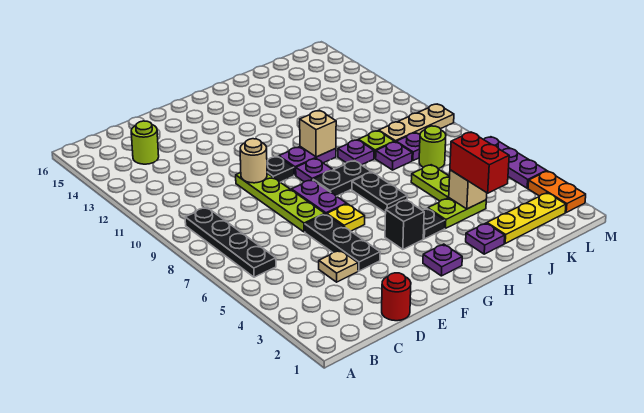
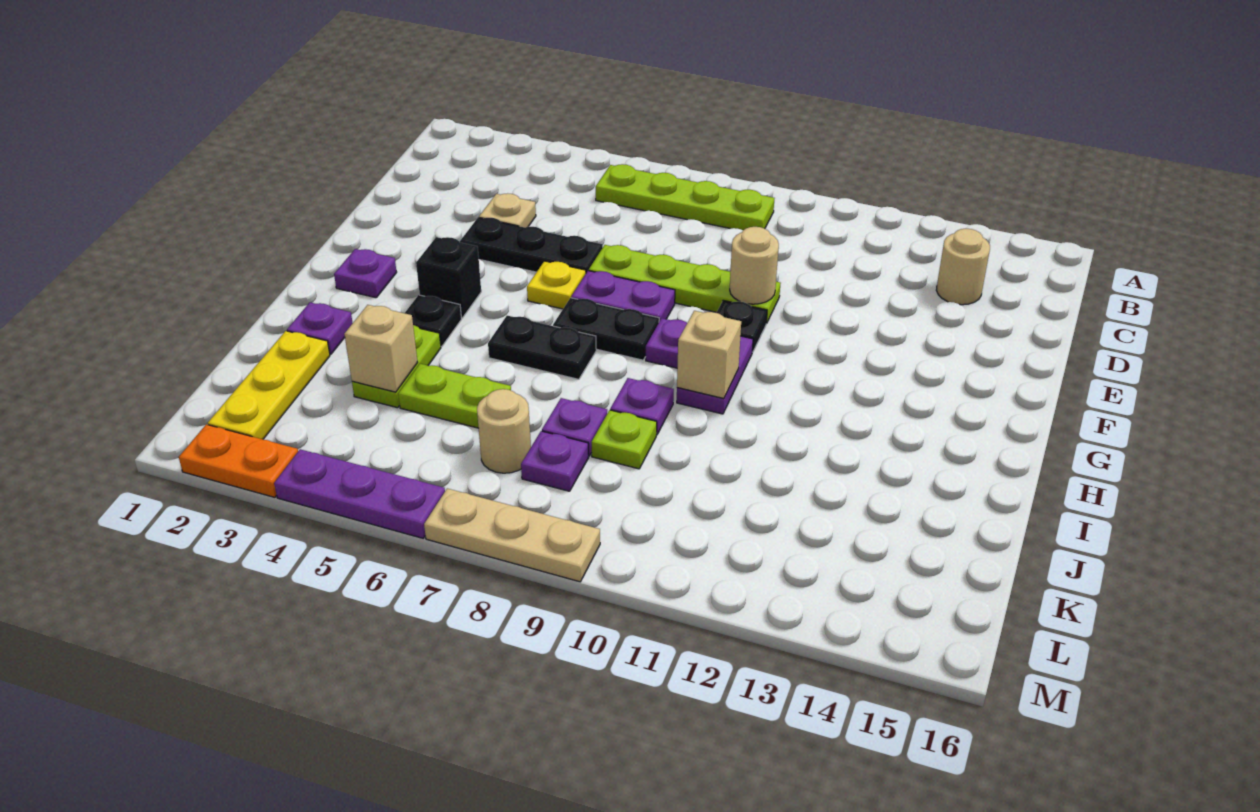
black plate B6:B9 level 1 -> lime plate B6:B9 level 1
lime round brick C14 level 1 -> tan round brick C14 level 1
red round brick D1 level 1 -> none
black plate G8:H8 level 1 -> black plate G7:G8 level 1
red brick J3:J4 level 3 -> none
lime round brick K7 level 1 -> tan round brick K7 level 1
tan plate K9:M9 level 1 -> tan plate M7:M9 level 1

